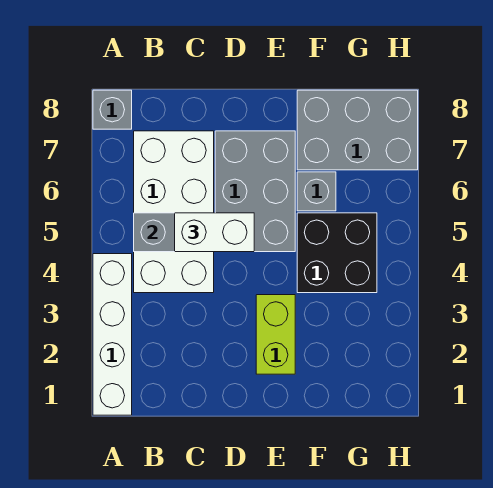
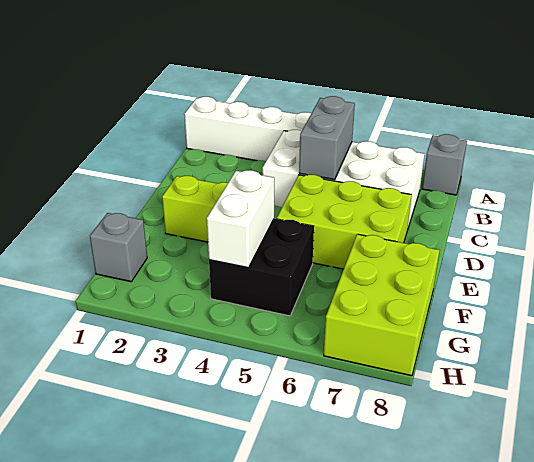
white brick C5:D5 level 3 -> white brick F4:G4 level 2
grey brick D5:E7 level 1 -> lime brick D5:E7 level 1
grey brick F6 level 1 -> grey brick G1 level 1
grey brick F7:H8 level 1 -> lime brick F7:H8 level 1

